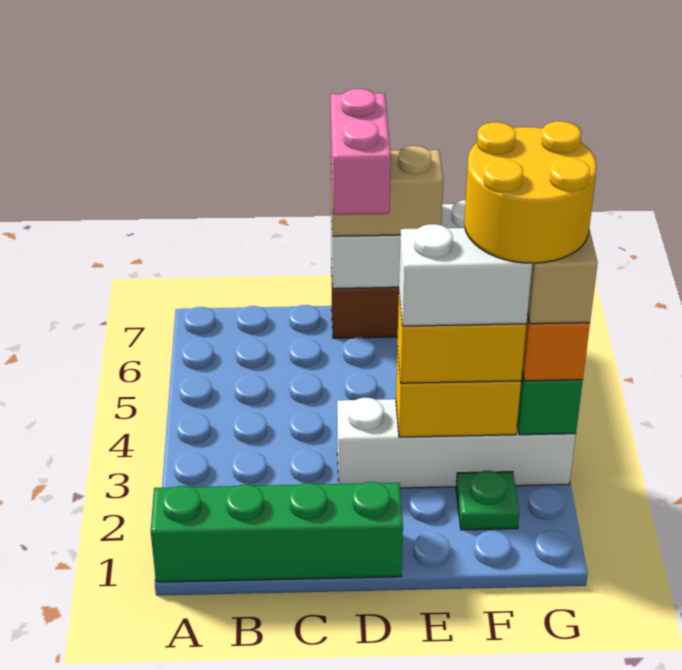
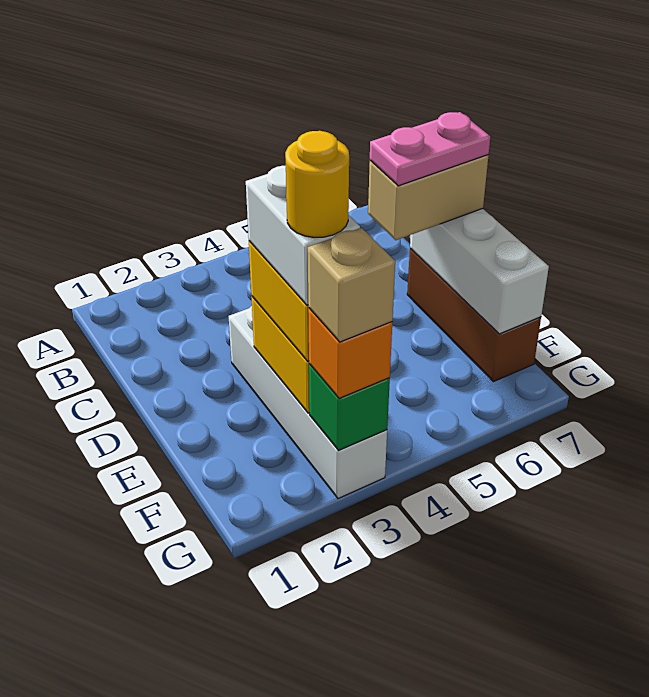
green brick A1:D1 level 1 -> none
pink brick D6:D7 level 4 -> pink plate D6:D7 level 4
tan brick D7:E7 level 3 -> tan brick D6:D7 level 3
green plate F2 level 1 -> none
yellow round brick F3:G4 level 5 -> yellow round brick F3 level 5

